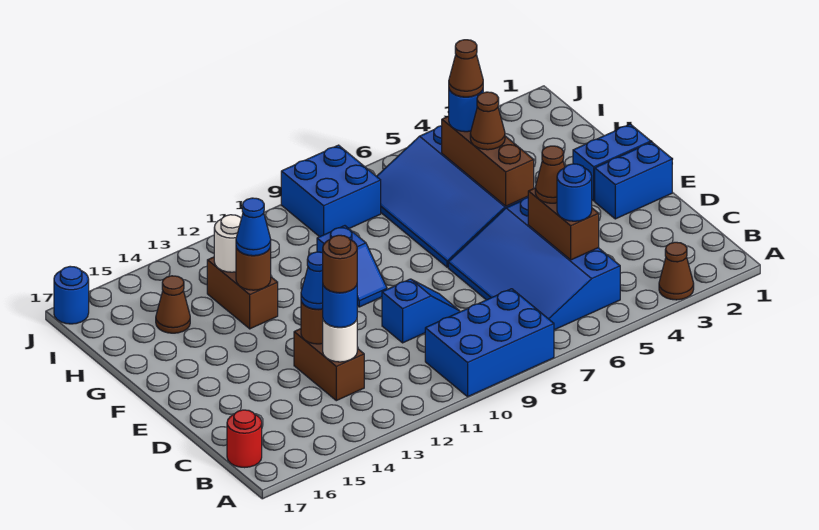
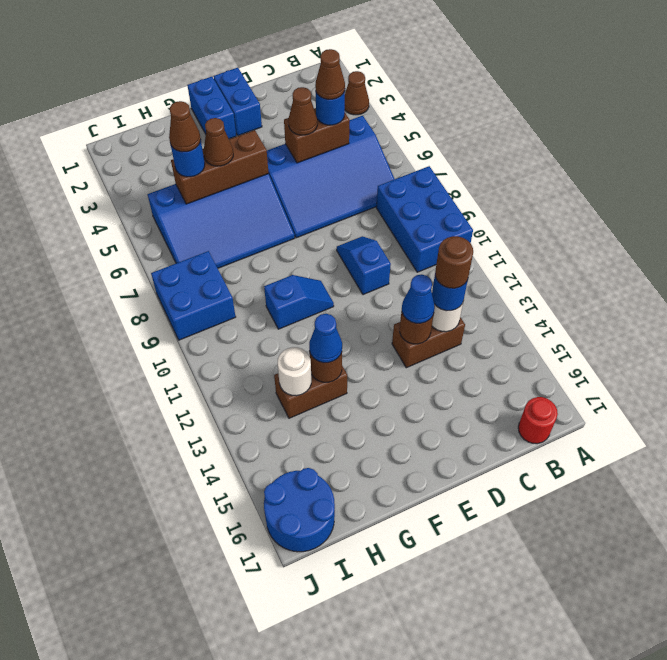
brown cone H15 level 1 -> brown cone C5 level 4
blue round brick J17 level 1 -> blue round brick I16:J17 level 1

